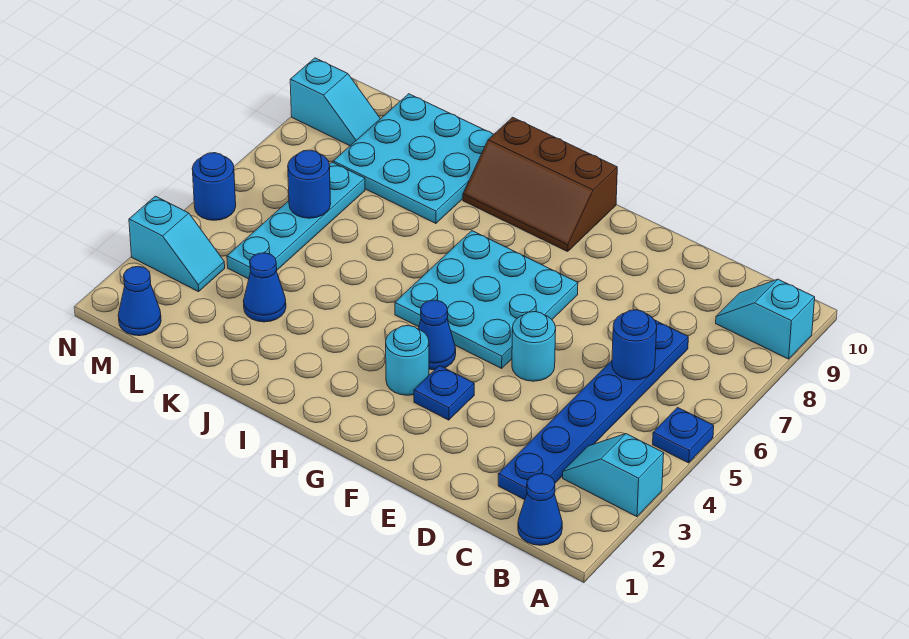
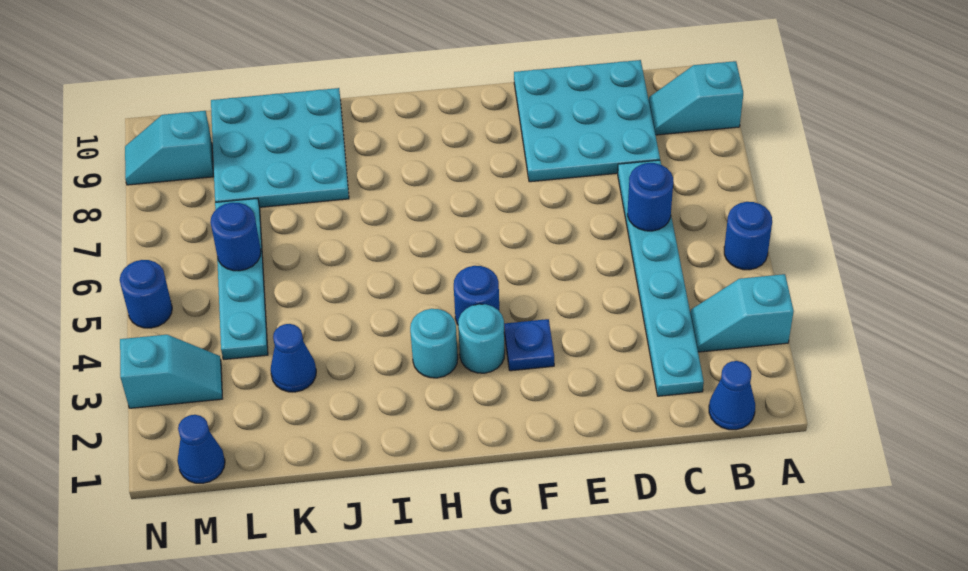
blue plate A5 level 1 -> blue round brick A5 level 1
blue plate C2:C7 level 1 -> cyan plate C2:C7 level 1
cyan round brick E5 level 1 -> cyan round brick H3 level 1
cyan plate F5:H7 level 1 -> cyan plate C8:E10 level 1
blue cone G4 level 1 -> blue round brick G4 level 1
brown slope G9:I10 level 1 top 10 -> none
cyan slope M9:N9 level 1 top N -> cyan slope M9:N9 level 1 top M

